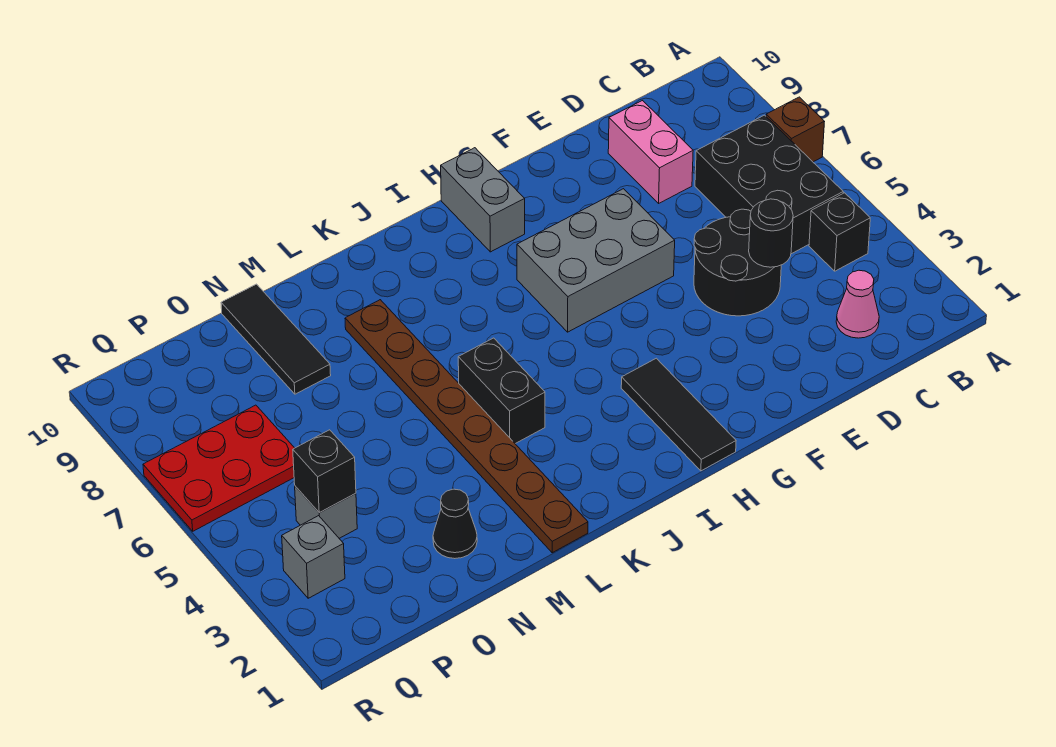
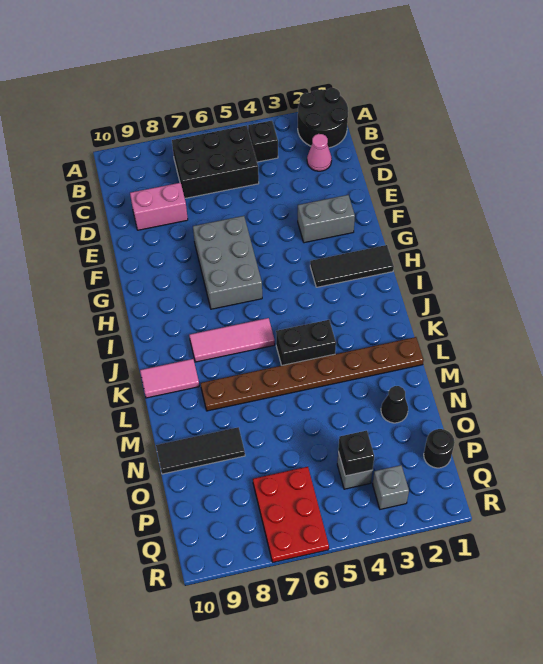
brown brick A7 level 1 -> none
black round brick D4:E5 level 1 -> black round brick A1:B2 level 1
black round brick D4 level 2 -> black round brick P1 level 1
grey brick H9:H10 level 1 -> grey brick F2:F3 level 1
none -> pink tile J6:J8 level 1
none -> pink tile K9:K10 level 1

